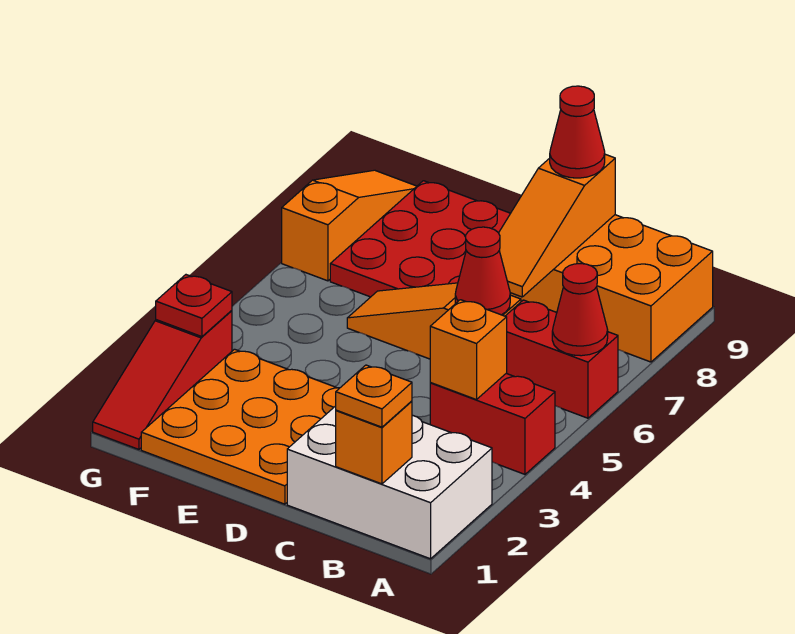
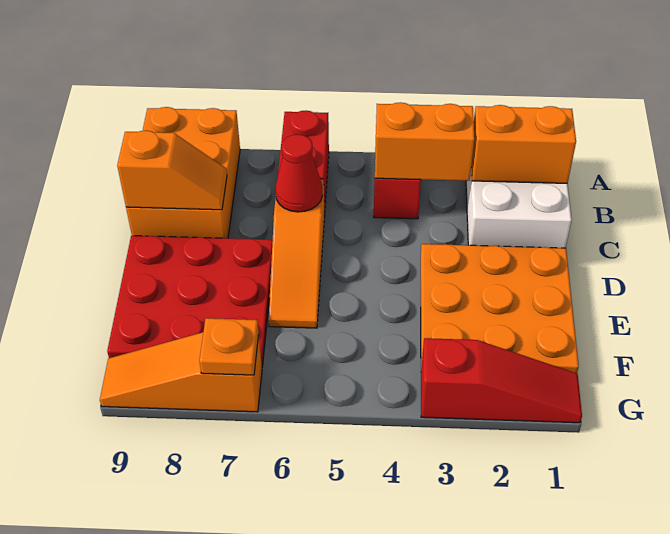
red cone A6 level 2 -> none
orange brick B1 level 2 -> orange brick B1:B2 level 2
orange plate B1 level 3 -> orange plate G7 level 2
orange brick B4 level 2 -> orange brick B3:B4 level 2
orange slope C7:C9 level 2 top 9 -> orange slope C8:C9 level 2 top 9
red cone C9 level 3 -> none
red plate G3 level 2 -> none

